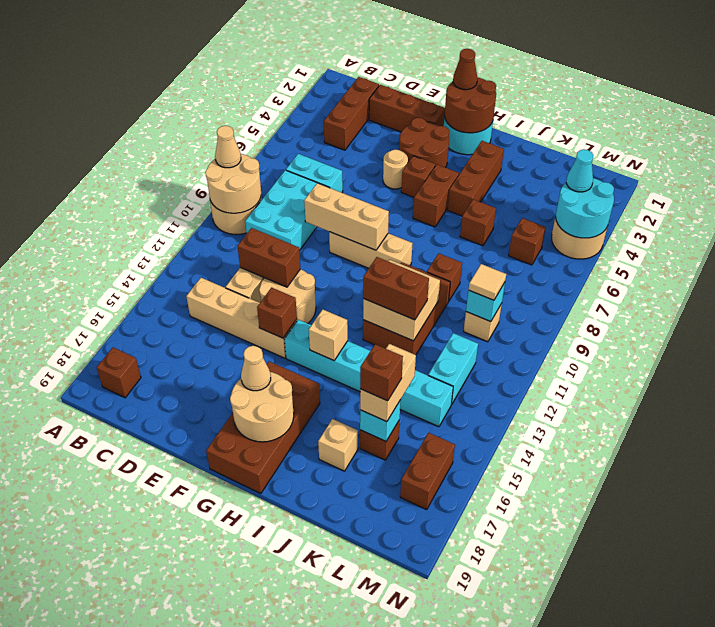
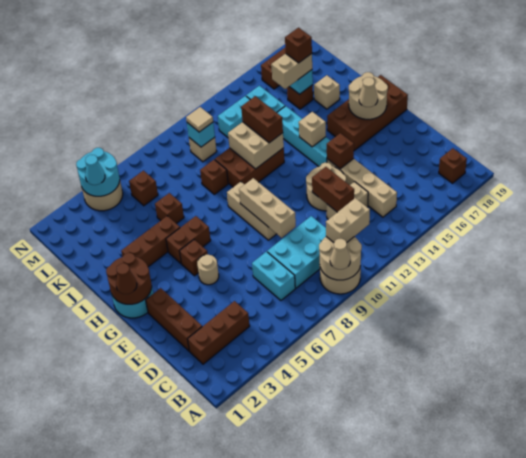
none -> tan brick B10:B11 level 3
brown round brick F3:G4 level 1 -> none

